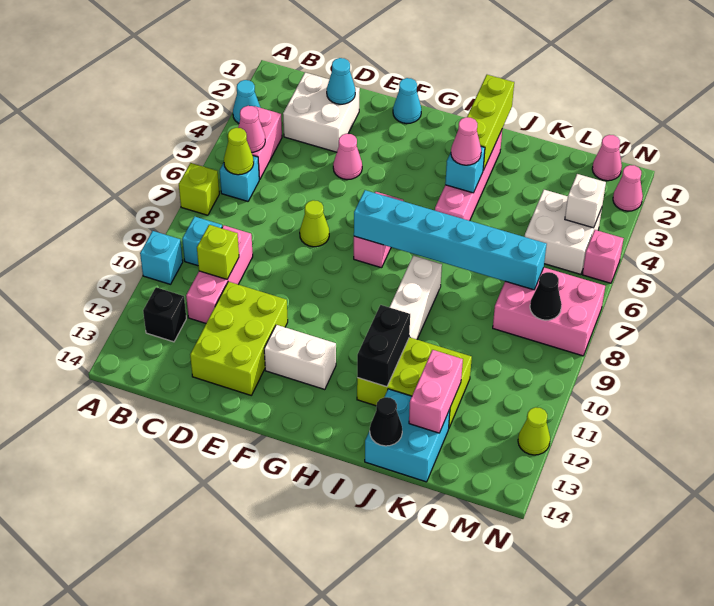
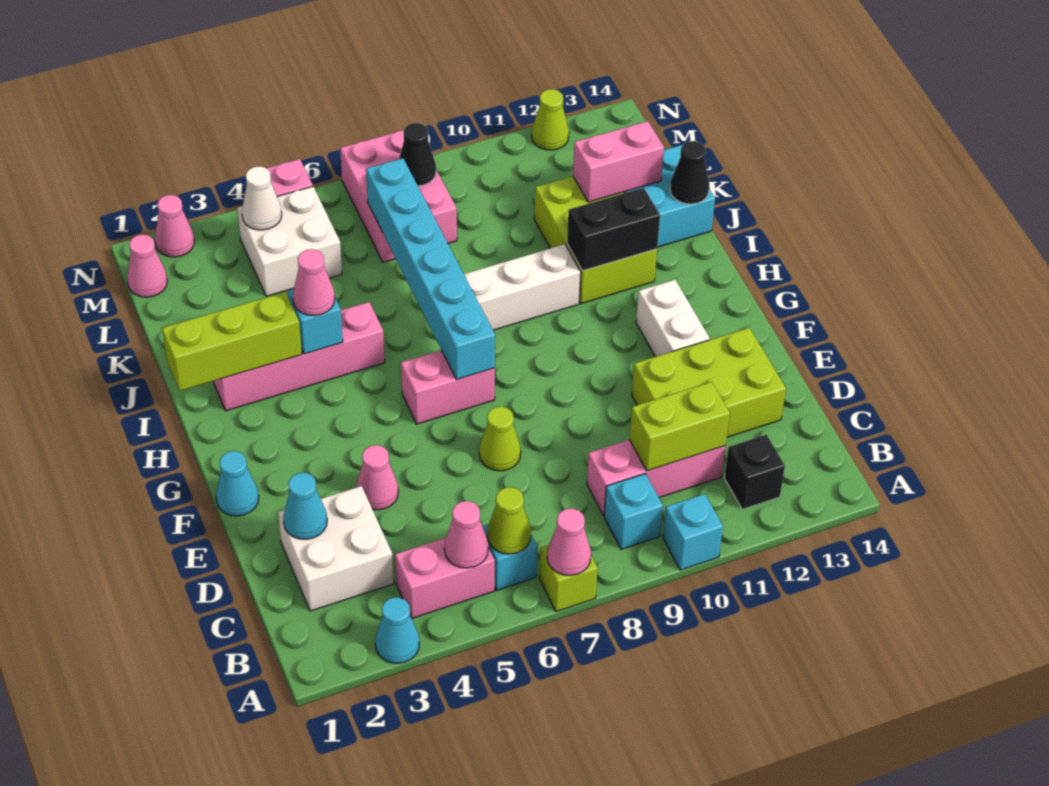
none -> pink cone A7 level 2
lime brick C10 level 2 -> lime brick C10:C11 level 2
white brick M4 level 2 -> white cone M4 level 2

